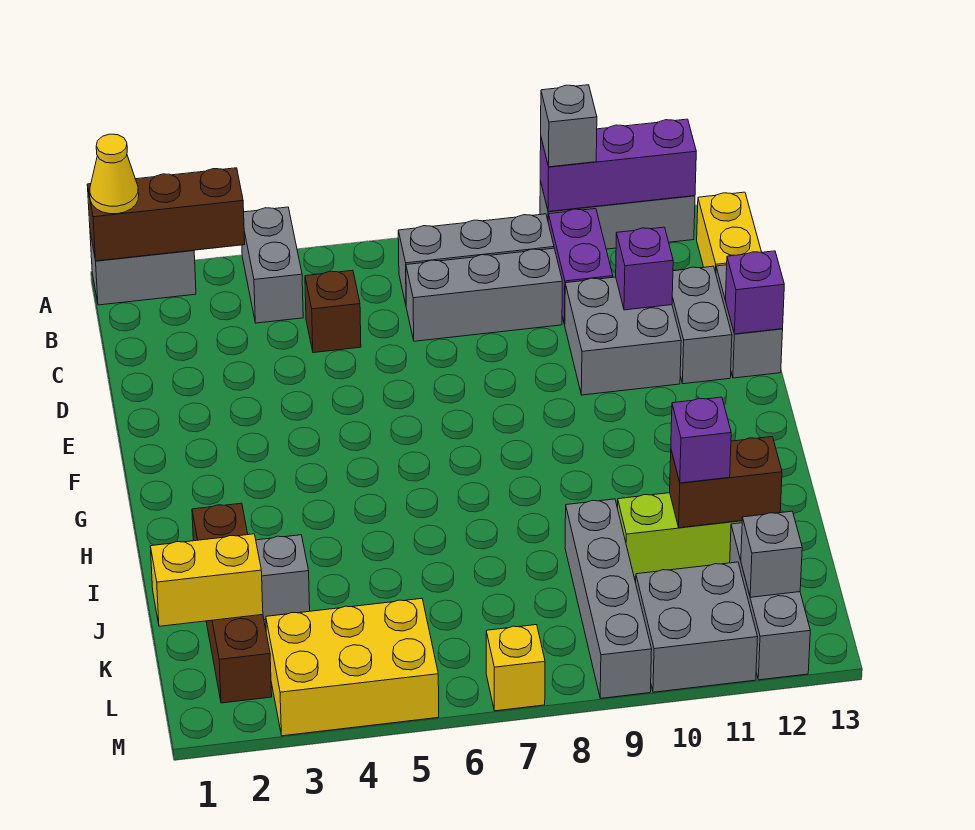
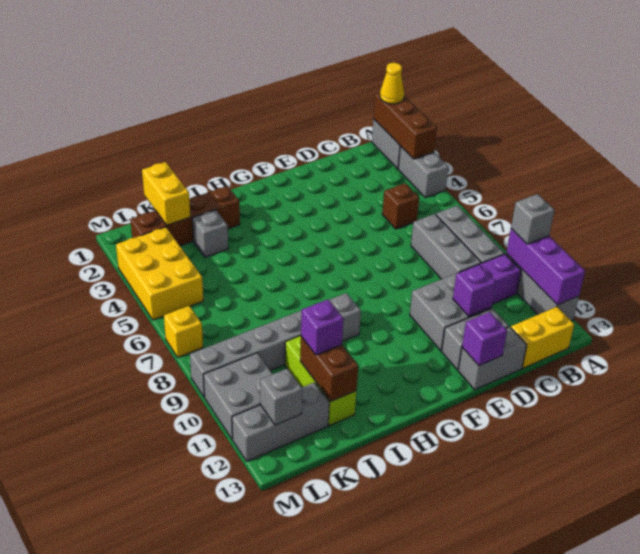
grey brick A4:B4 level 1 -> grey brick A3:A4 level 1
grey brick J9:M9 level 1 -> grey brick H9:M9 level 1

